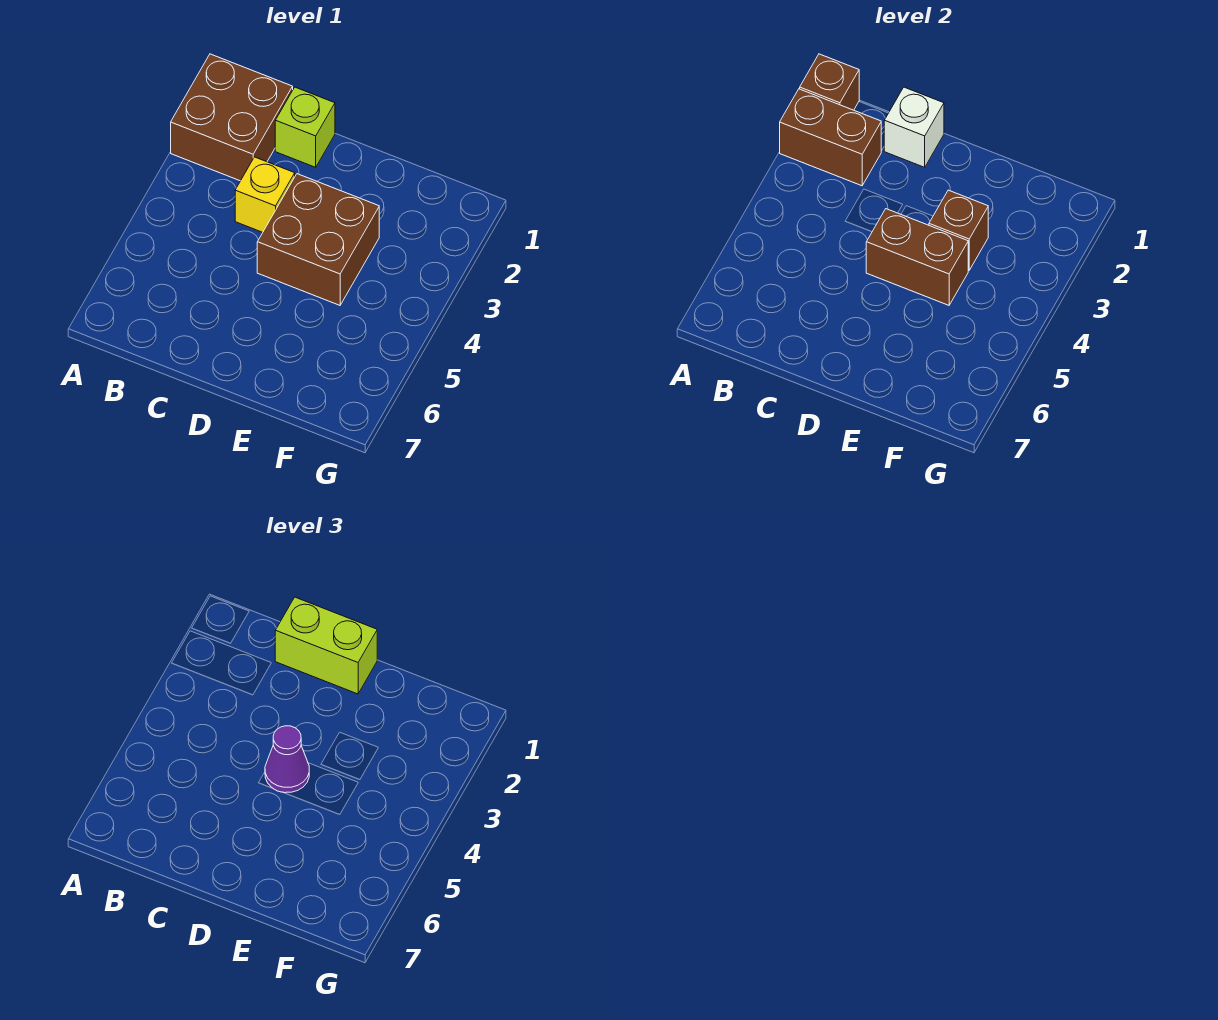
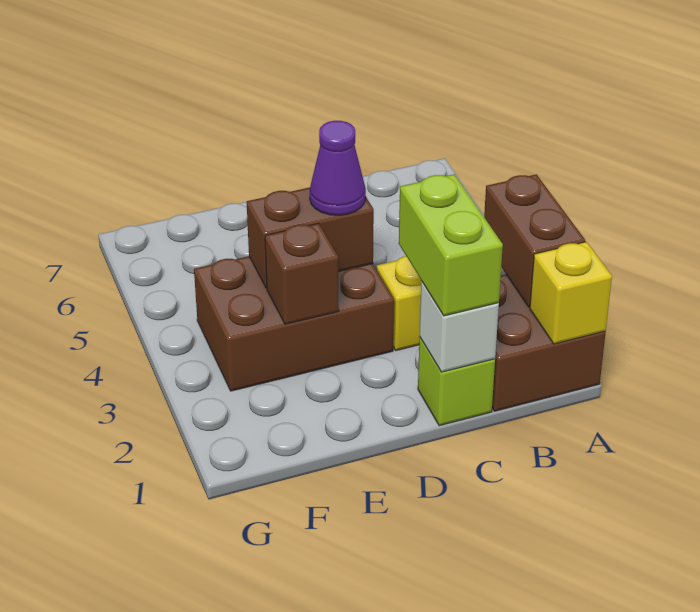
brown brick A1 level 2 -> yellow brick A1 level 2
brown brick A2:B2 level 2 -> brown brick A2:A3 level 2
lime brick C1:D1 level 3 -> lime brick C1:C2 level 3
brown brick D3:E4 level 1 -> brown brick D3:F4 level 1

